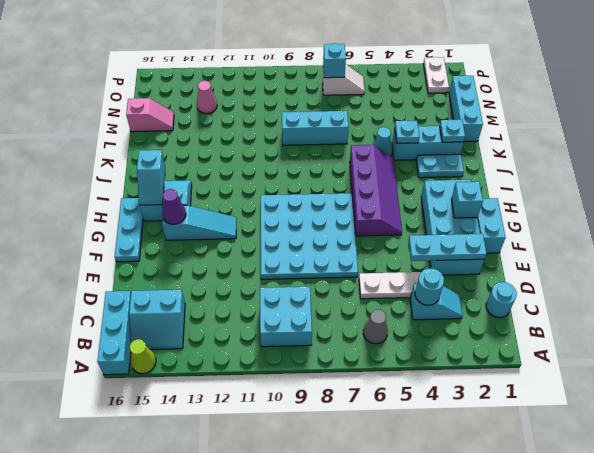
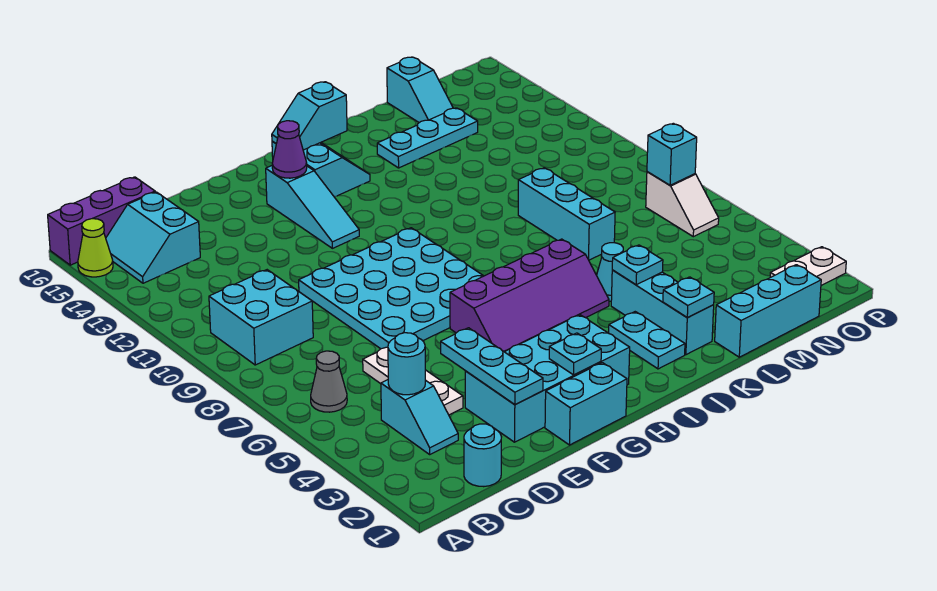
cyan brick A16:C16 level 1 -> purple brick A16:C16 level 1
cyan plate F16:H16 level 1 -> cyan plate K14:M14 level 1
cyan brick G2 level 2 -> cyan plate G2 level 2
pink slope M15:M16 level 1 top 16 -> cyan slope M15:M16 level 1 top 16
pink cone N13 level 1 -> none

